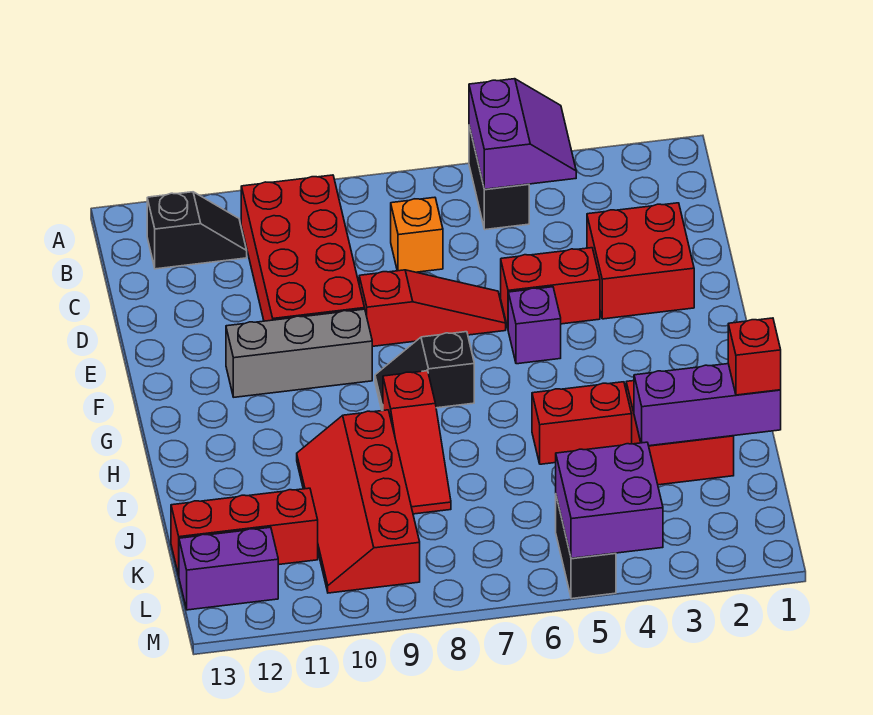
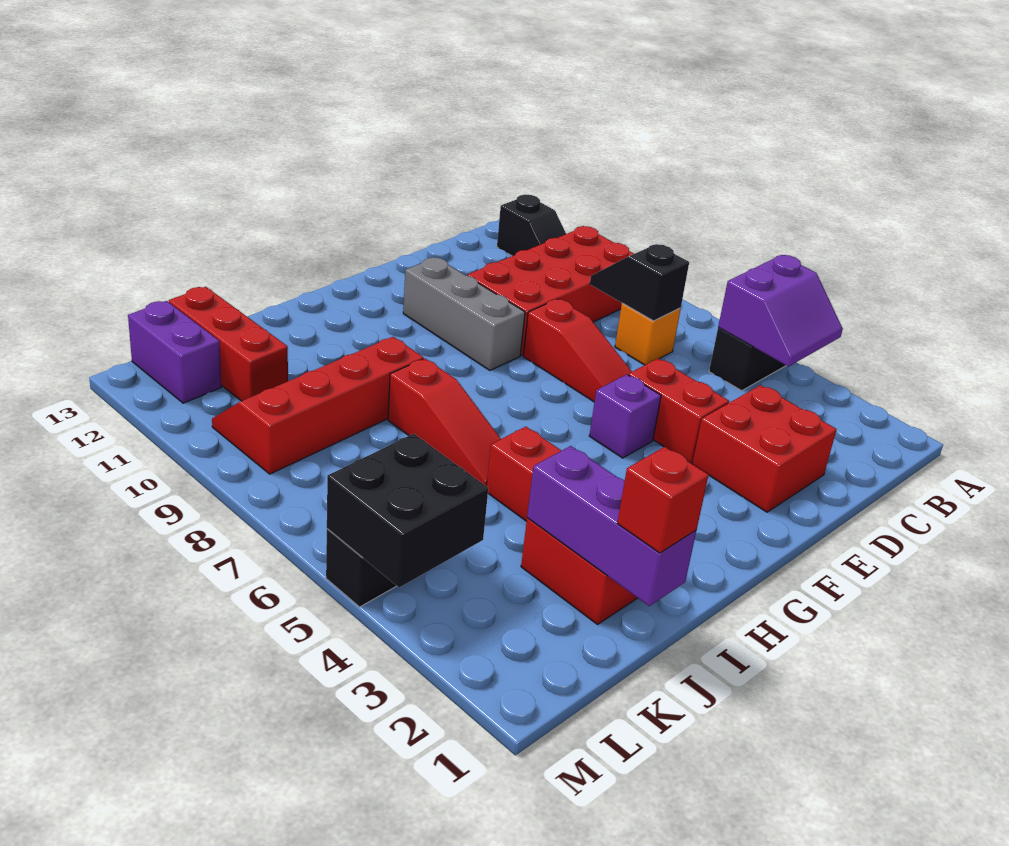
black slope G7:G8 level 1 top 7 -> black slope C7:C8 level 2 top 7
red slope H8:J8 level 1 top H -> red slope I6:I8 level 1 top 8
purple brick L4:M5 level 2 -> black brick L4:M5 level 2

